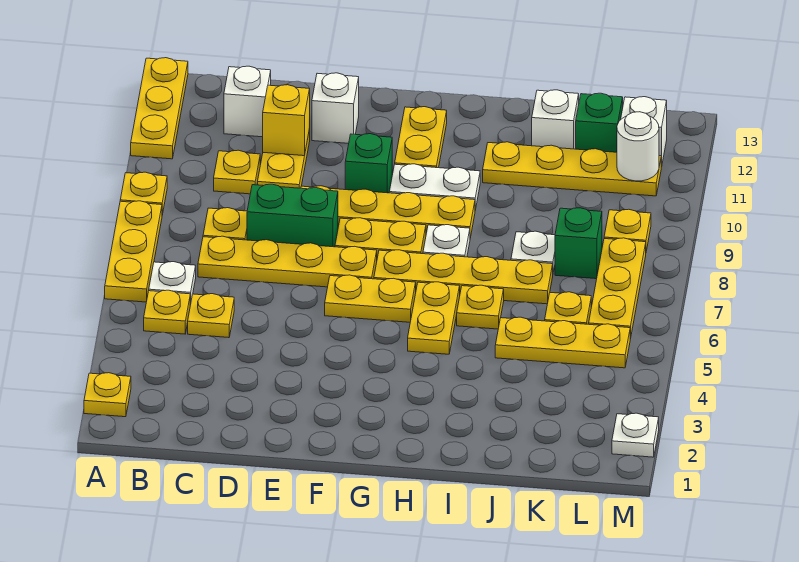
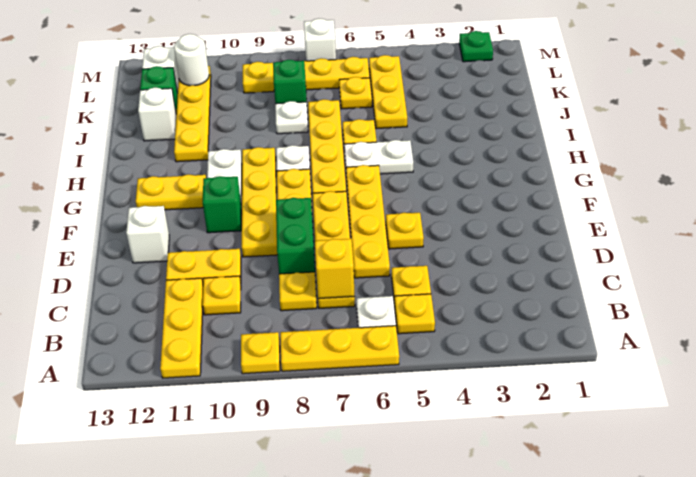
yellow plate A2 level 1 -> yellow plate E5 level 1
yellow plate A11:A13 level 1 -> yellow plate A11:C11 level 1
white brick C12 level 1 -> white brick M7 level 1
yellow brick D11 level 2 -> yellow brick C7 level 2
yellow plate F6:G6 level 1 -> yellow plate D6:G6 level 1
yellow plate H5:H6 level 1 -> white plate H5:H6 level 1
white plate M2 level 1 -> green plate M2 level 1

